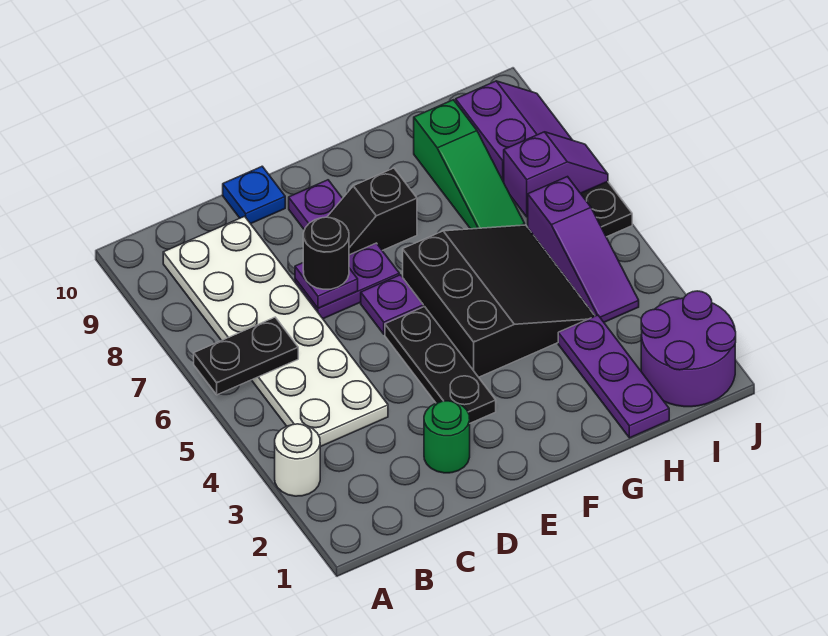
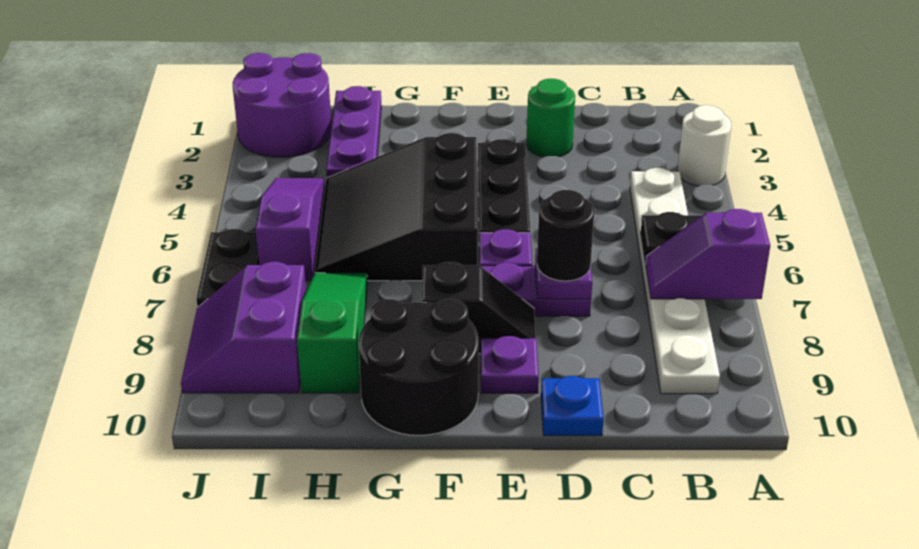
white plate B4:C9 level 1 -> white plate B4:B9 level 1
none -> black round brick F9:G10 level 1
purple slope I7:J7 level 2 top I -> purple slope A7:B7 level 2 top A

